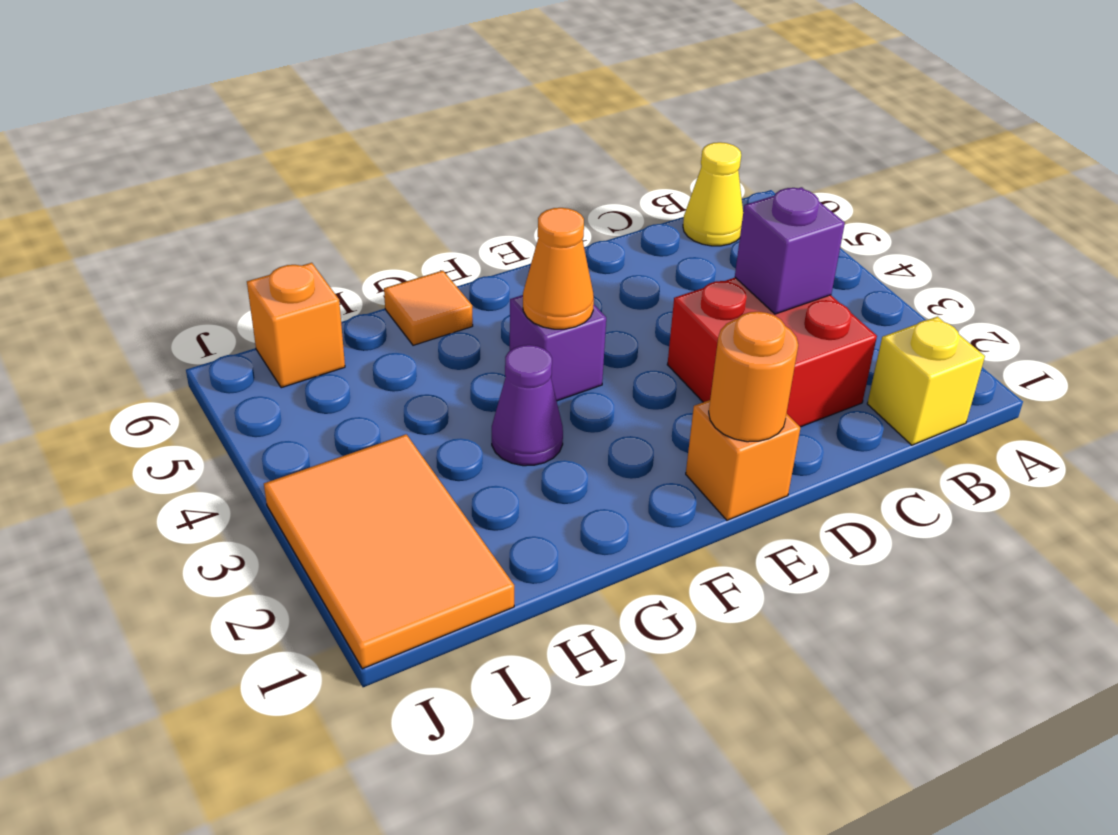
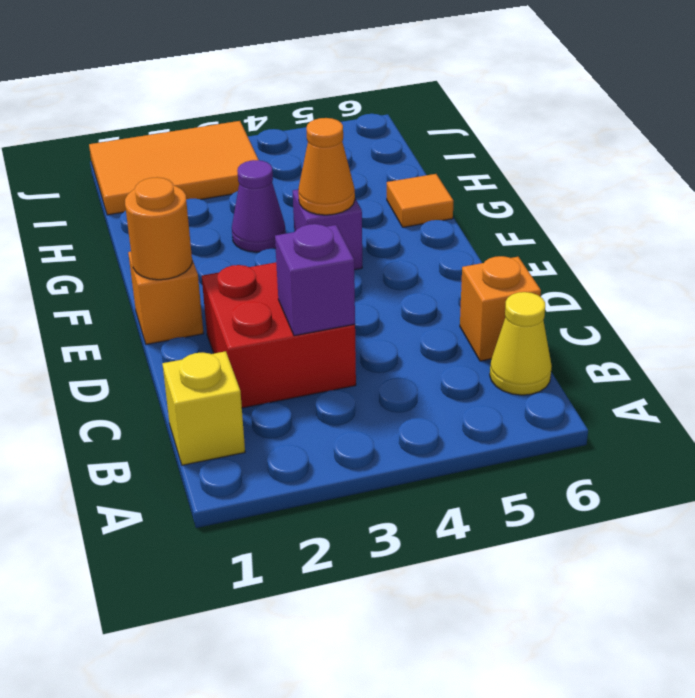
orange brick I6 level 1 -> orange brick C6 level 1

